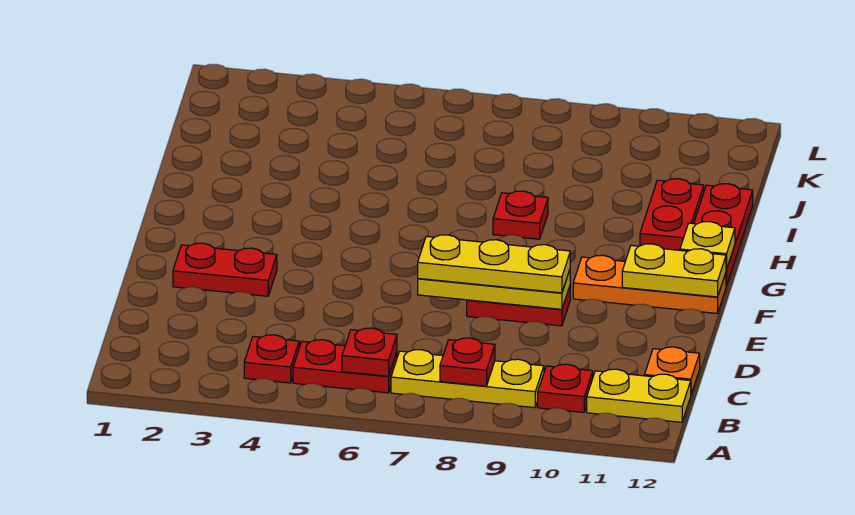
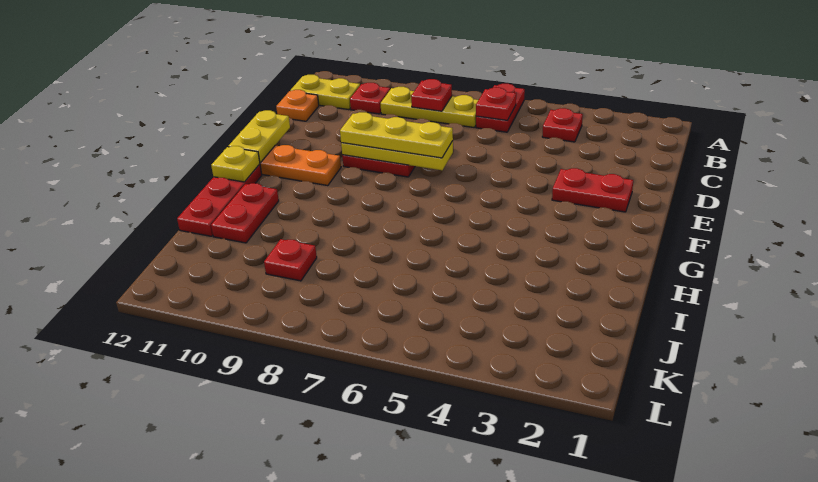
red plate B5:B6 level 1 -> red plate A6:B6 level 1
yellow plate F11:F12 level 2 -> yellow plate E12:F12 level 2
red plate H8 level 1 -> red plate J9 level 1

